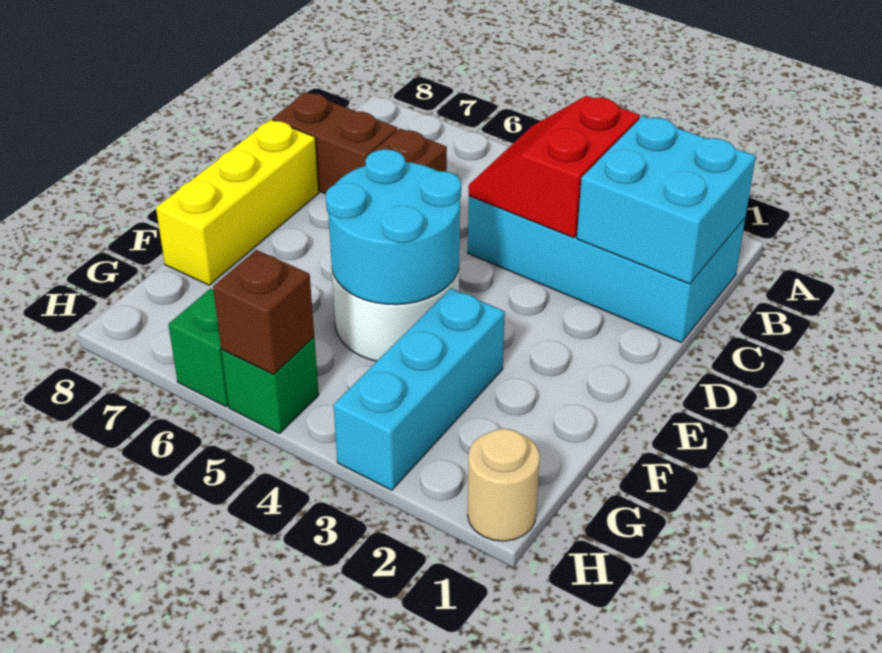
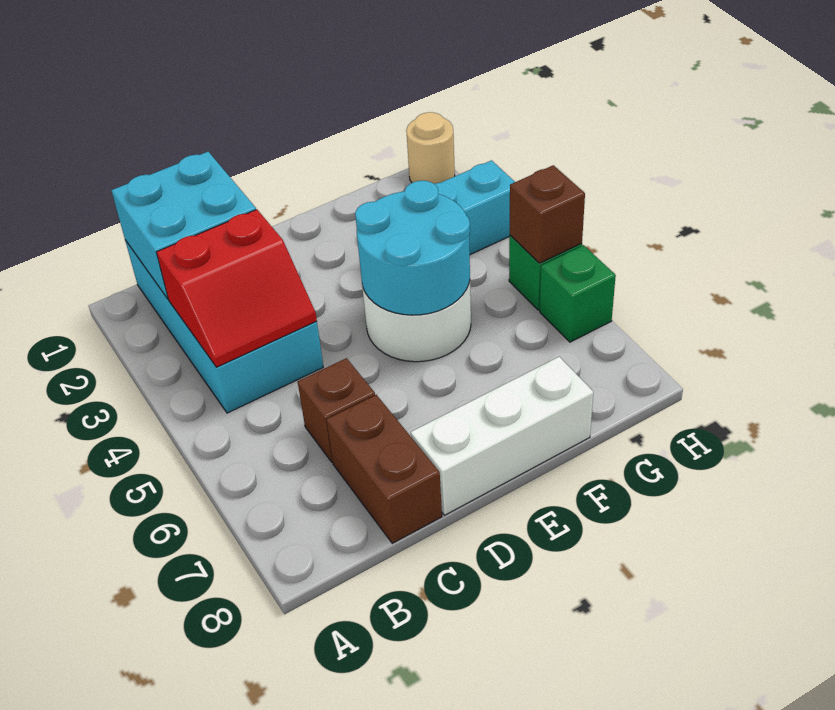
yellow brick D8:F8 level 1 -> white brick D8:F8 level 1

